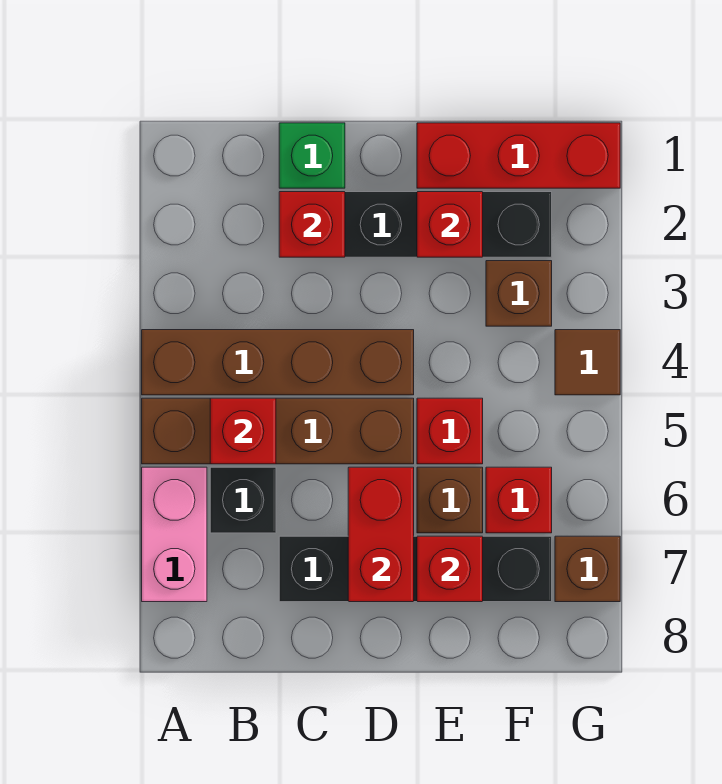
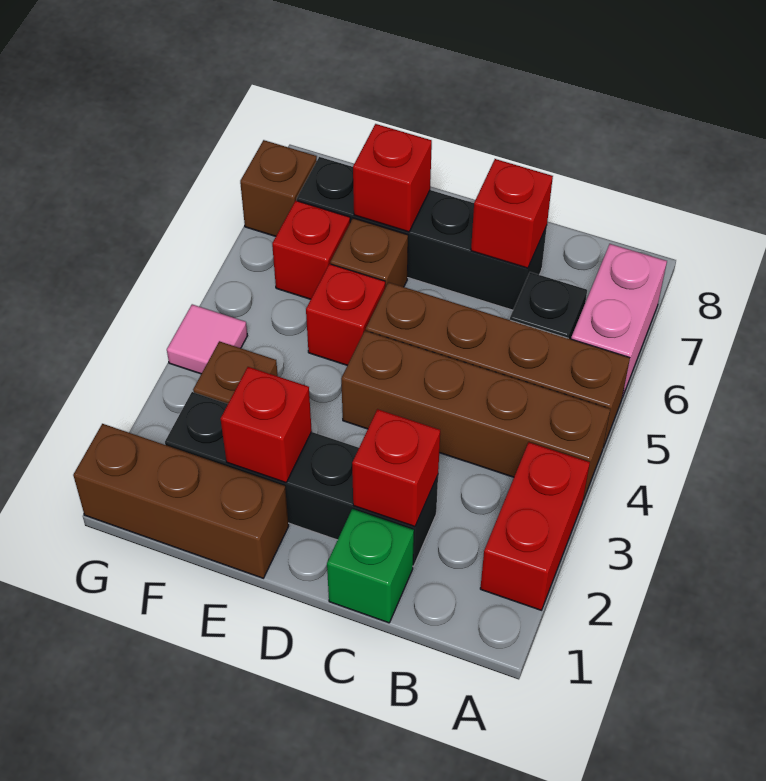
red brick B5 level 2 -> red brick C7 level 2
red brick D6:D7 level 2 -> red brick A2:A3 level 1
red brick E1:G1 level 1 -> brown brick E1:G1 level 1
brown tile G4 level 1 -> pink tile G4 level 1

